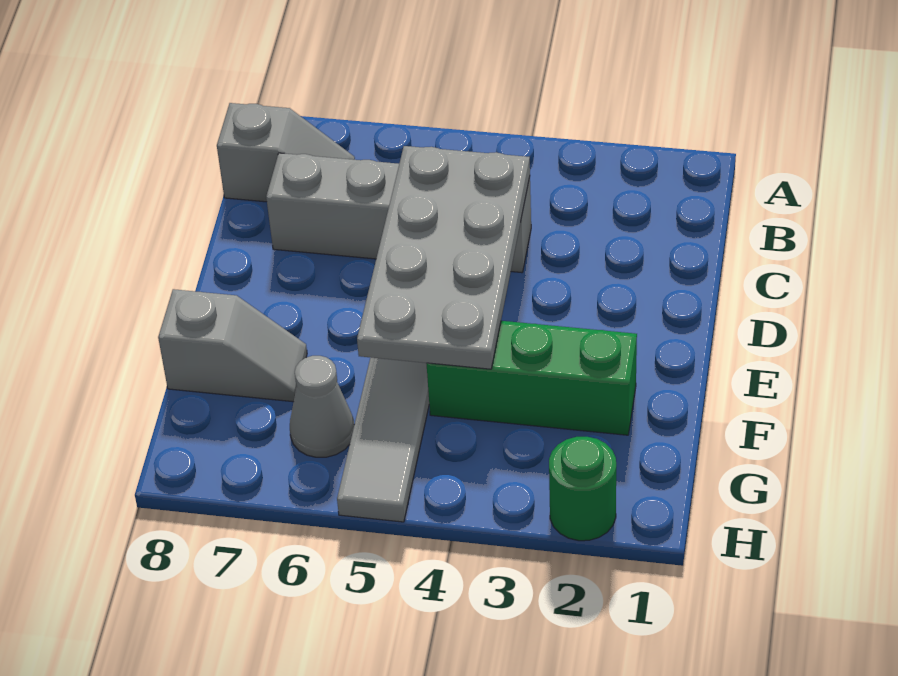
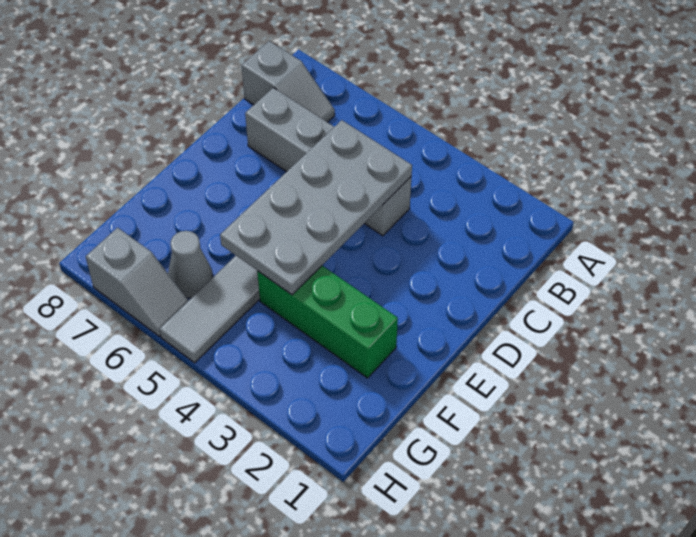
grey slope F7:F8 level 1 top 8 -> grey slope H6:H7 level 1 top 7
green round brick H2 level 1 -> none

